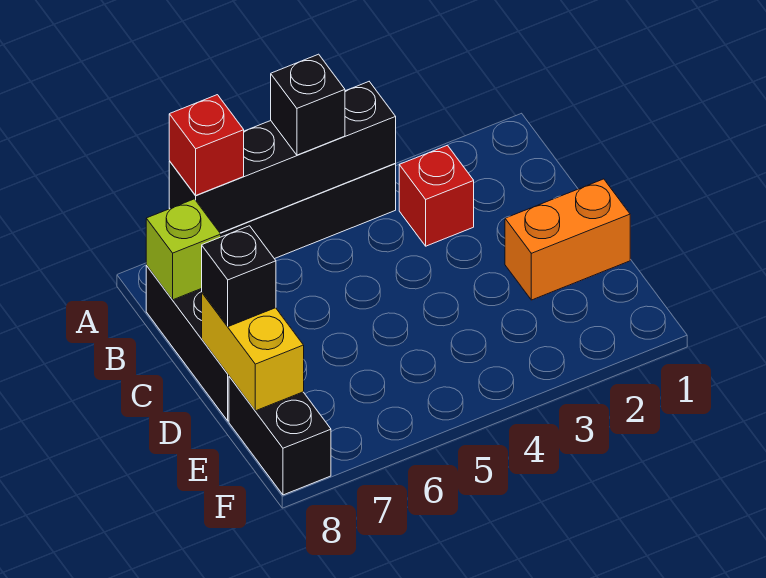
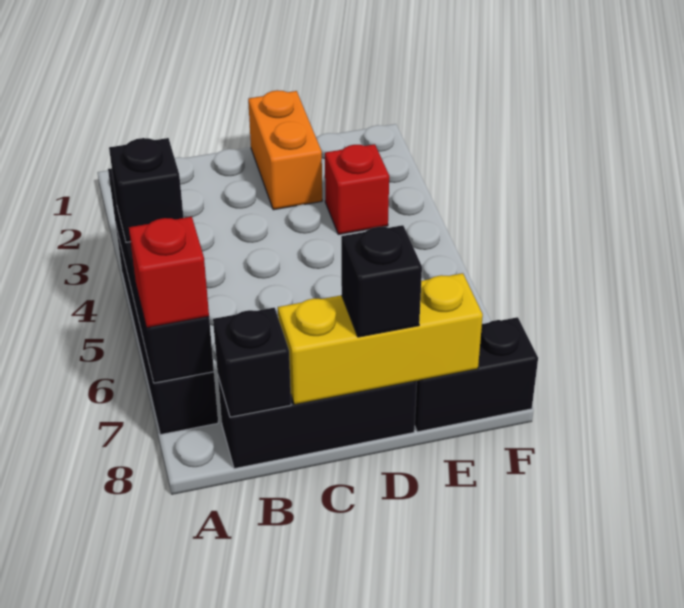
red brick B3 level 1 -> red brick E3 level 1
lime brick B8 level 2 -> black brick B8 level 2
yellow brick D8:E8 level 2 -> yellow brick C8:E8 level 2

